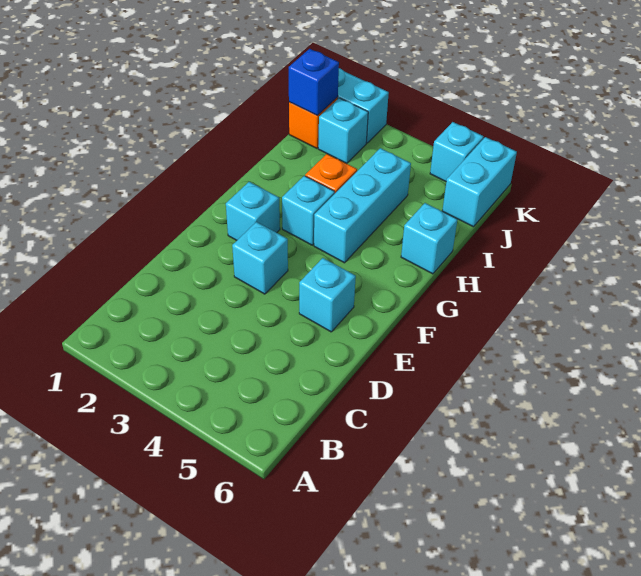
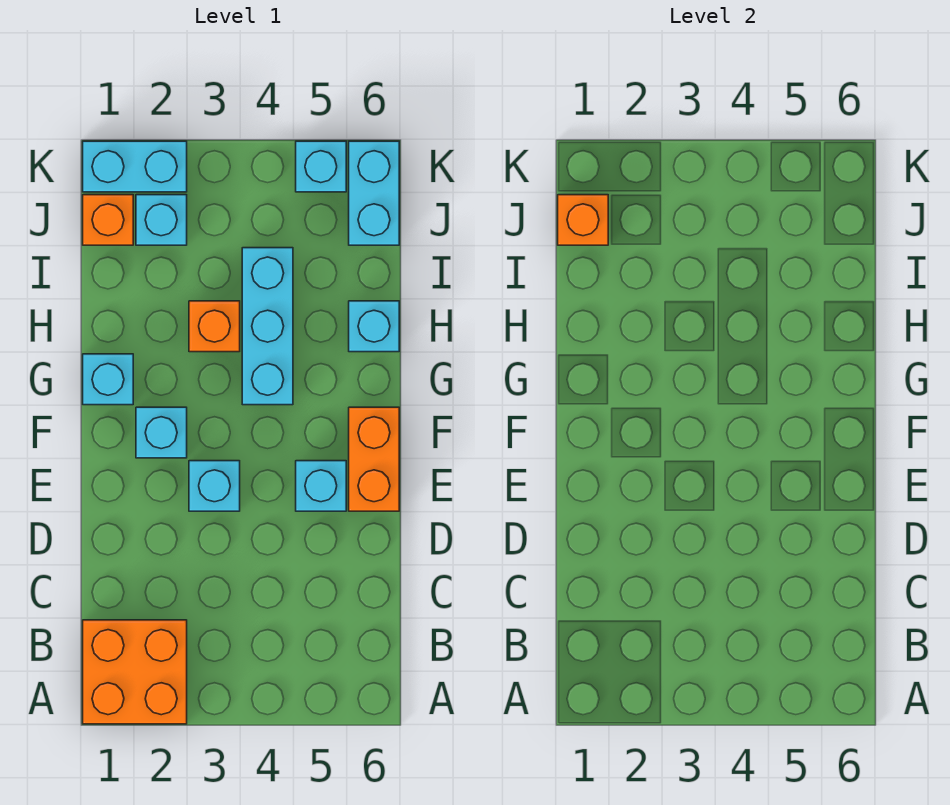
none -> orange brick A1:B2 level 1
none -> orange brick E6:F6 level 1
cyan brick G3 level 1 -> cyan brick G1 level 1
blue brick J1 level 2 -> orange brick J1 level 2

